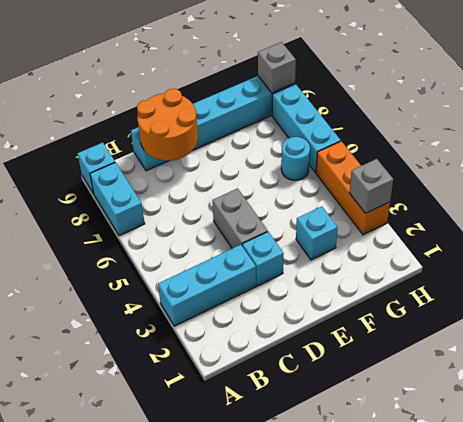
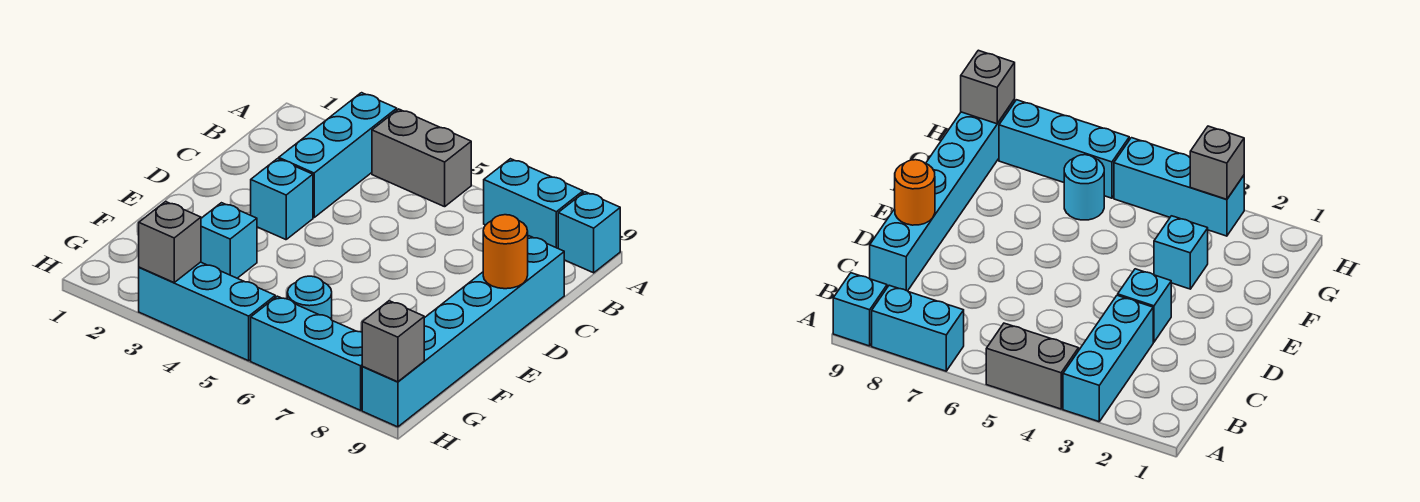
orange round brick C8:D9 level 2 -> orange round brick D9 level 2
grey brick D4:D5 level 1 -> grey brick A4:A5 level 1
orange brick H3:H5 level 1 -> cyan brick H3:H5 level 1

